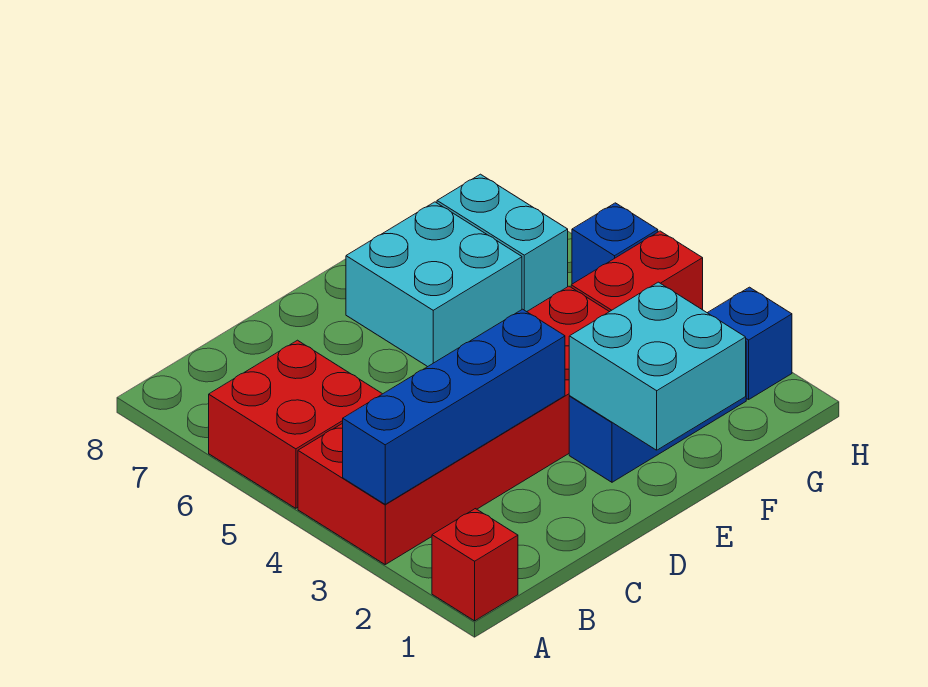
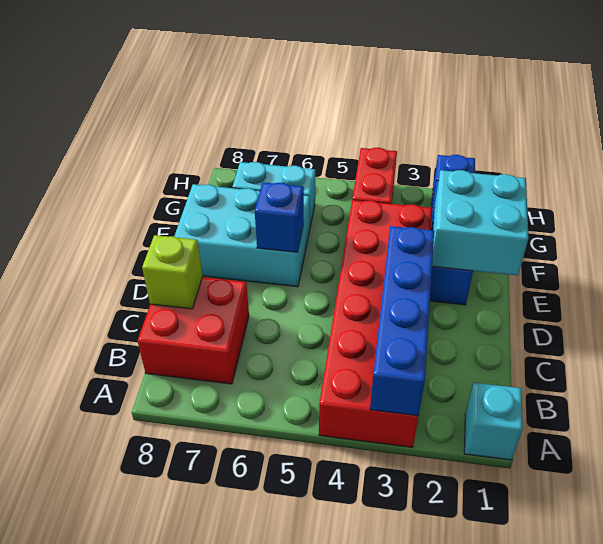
red brick A1 level 1 -> cyan brick A1 level 1
red brick A5:B6 level 1 -> red brick B7:C8 level 1
none -> lime brick C8 level 2
cyan brick E6:F7 level 1 -> cyan brick E6:F8 level 1
blue brick H5 level 1 -> blue brick E6 level 2

